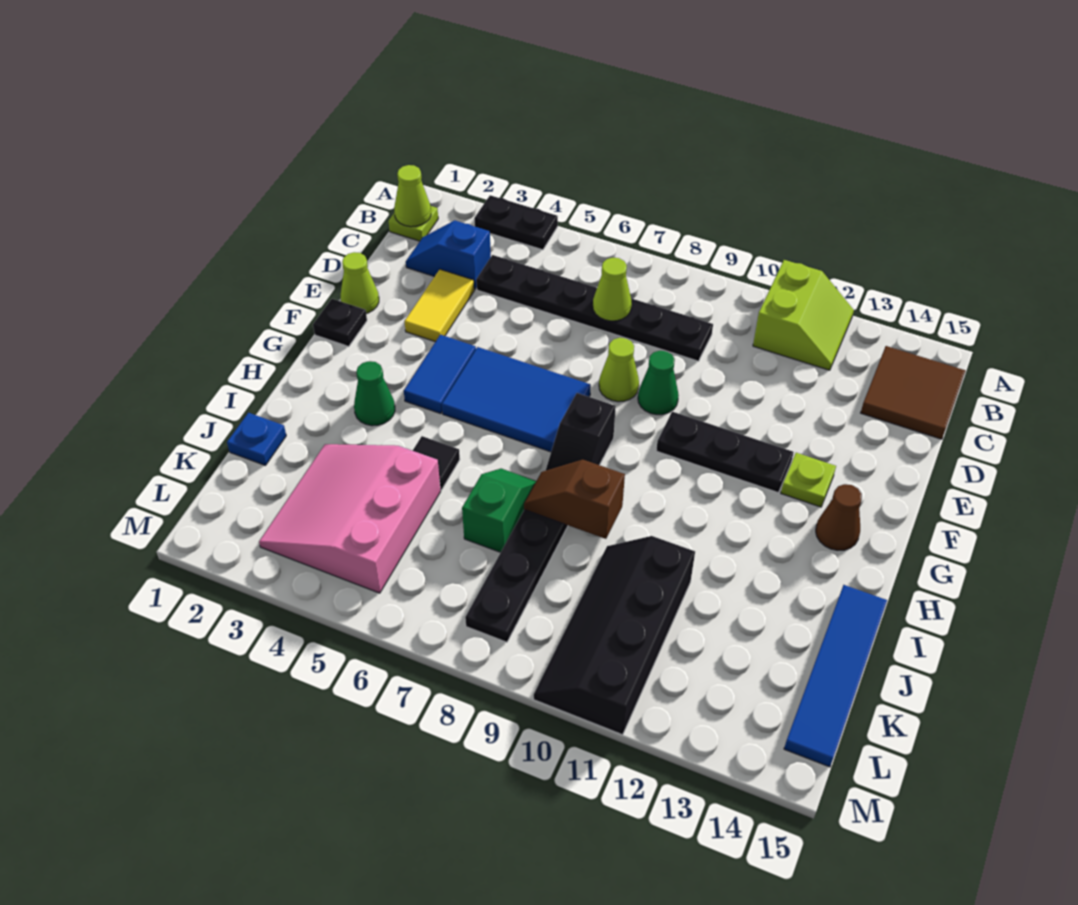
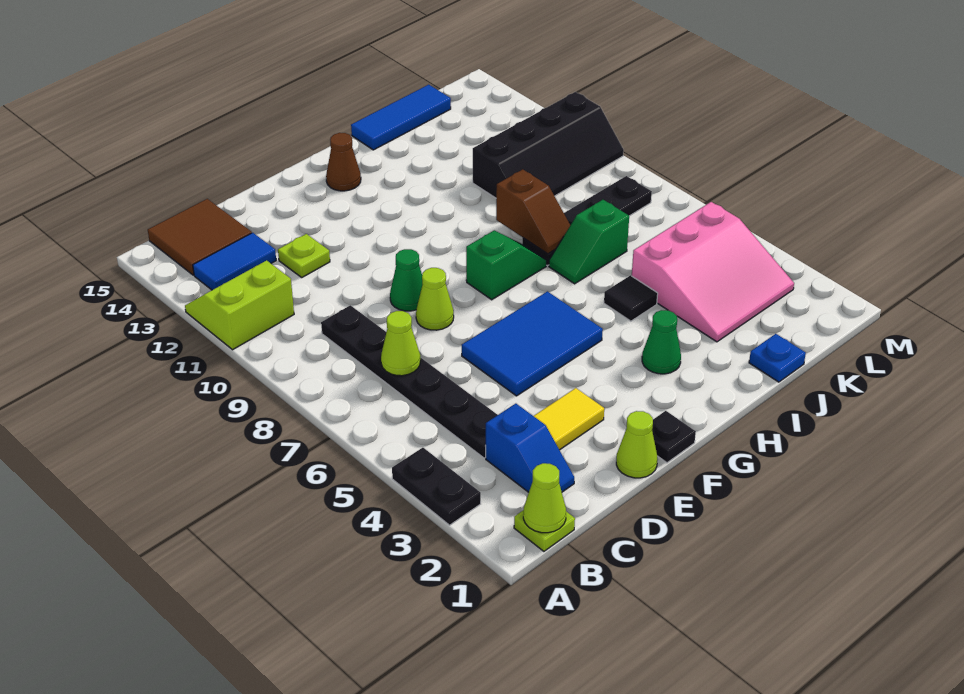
blue tile F4:G4 level 1 -> blue tile B13:C13 level 1
blue tile F5:G7 level 1 -> blue tile E5:G6 level 1
black plate F10:F12 level 1 -> none
lime plate F13 level 1 -> lime plate D12 level 1
black slope G8:H8 level 1 top G -> green slope G8:H8 level 1 top G
blue tile I15:L15 level 1 -> blue tile I15:K15 level 1

